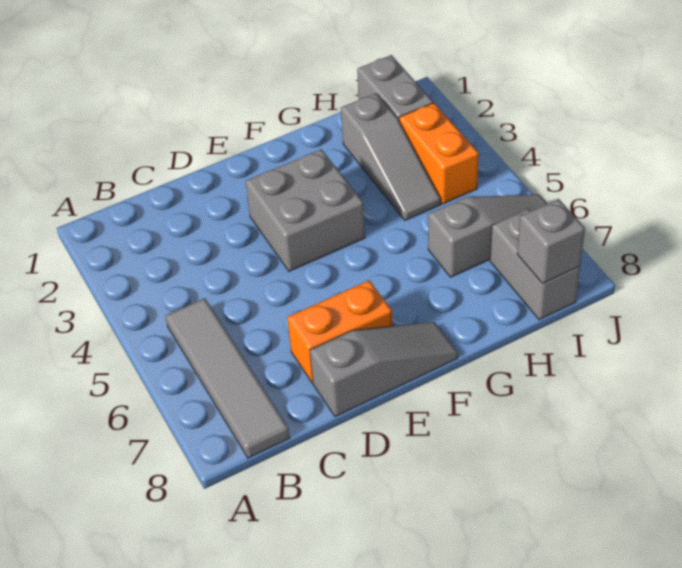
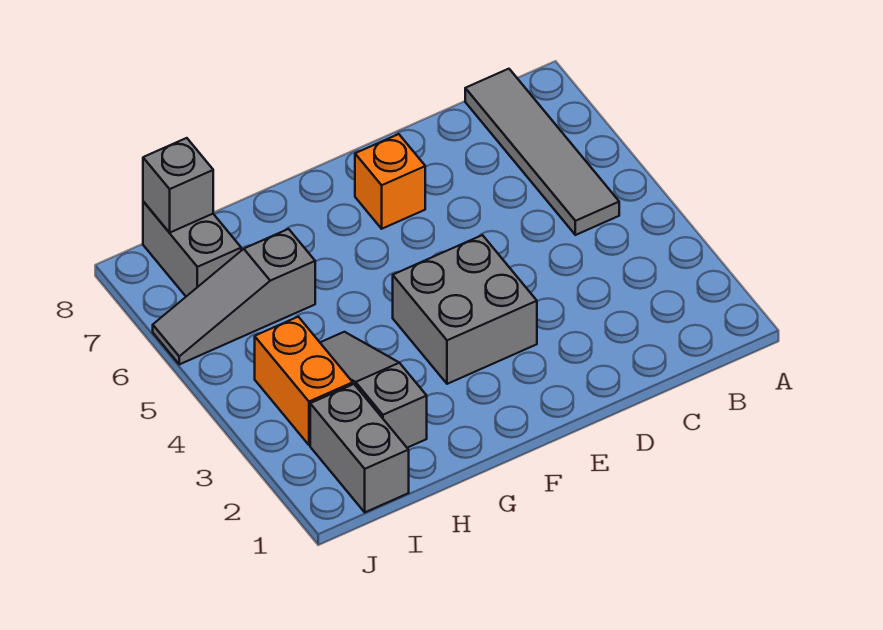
orange brick D7:E7 level 1 -> orange brick E7 level 1
grey slope D8:F8 level 1 top D -> none

